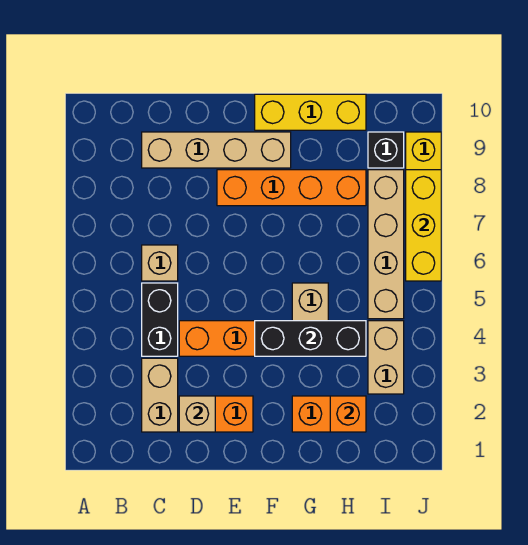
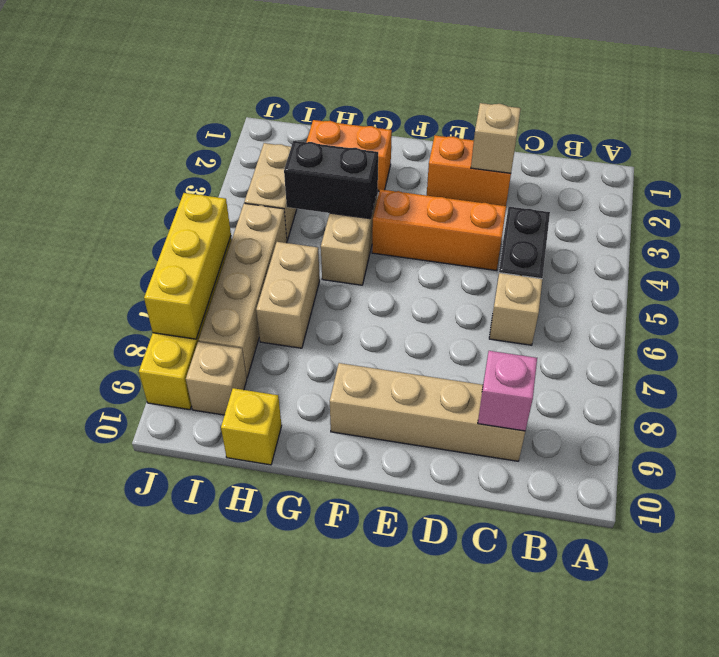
tan brick C2:C3 level 1 -> tan brick H6:H7 level 1
none -> pink brick C9 level 2
orange brick E8:H8 level 1 -> none
black brick F4:H4 level 2 -> black brick G4:H4 level 2
yellow brick F10:H10 level 1 -> yellow brick H10 level 1
orange brick H2 level 2 -> none
black brick I9 level 1 -> tan brick I9 level 1

